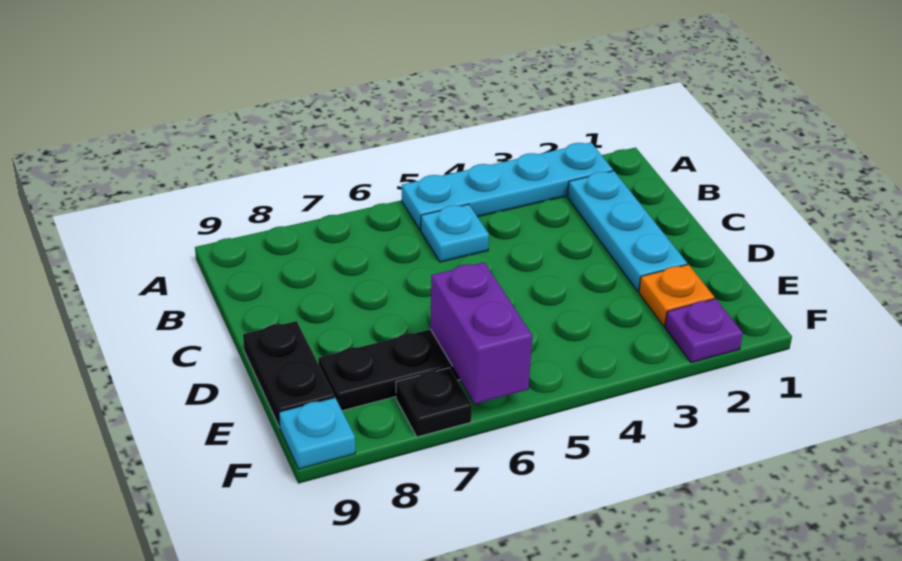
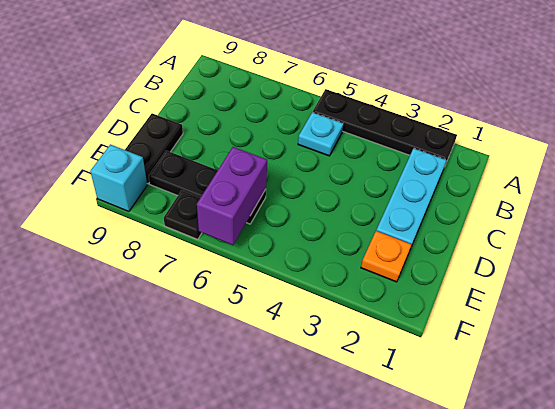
cyan plate A2:A5 level 1 -> black plate A2:A5 level 1
purple plate F2 level 1 -> none
cyan plate F9 level 1 -> cyan brick F9 level 1

